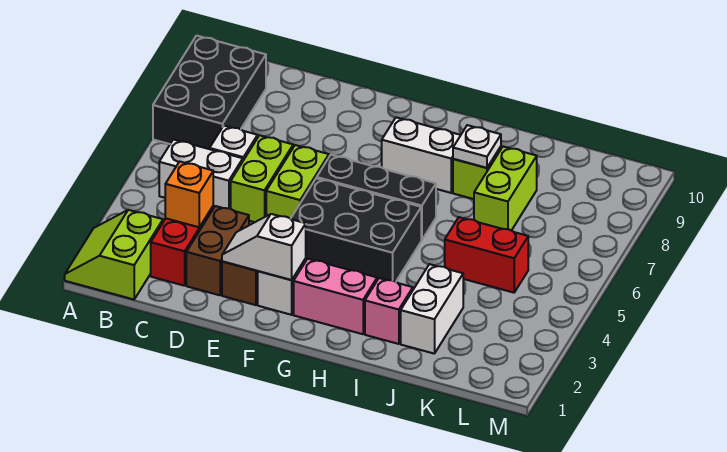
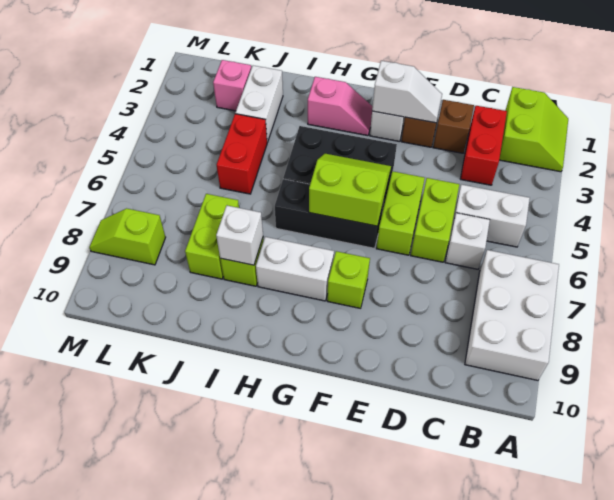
black brick A7:B9 level 1 -> white brick A7:B9 level 1
orange brick C3 level 2 -> none
brown brick D2:D3 level 1 -> brown brick D2 level 1
none -> lime slope F5:G6 level 2 top 6
none -> lime brick F8 level 1
pink brick G2:H2 level 1 -> pink slope G2:H2 level 1 top H
pink brick I2 level 1 -> pink brick K2 level 1
white plate I8 level 2 -> white brick I8 level 2
red brick J5:K5 level 1 -> red brick J4:J5 level 1
none -> lime slope L8:M8 level 1 top L

